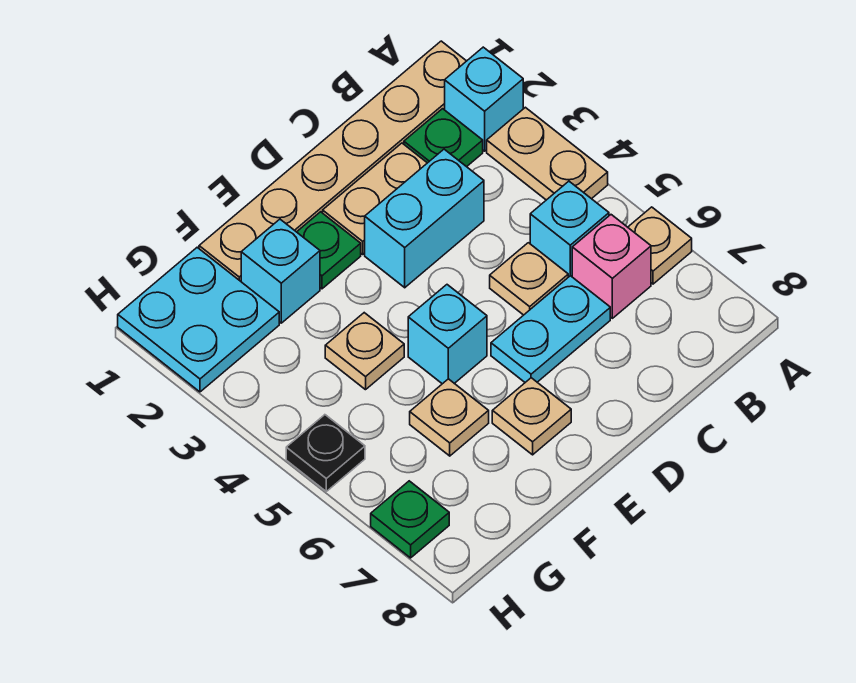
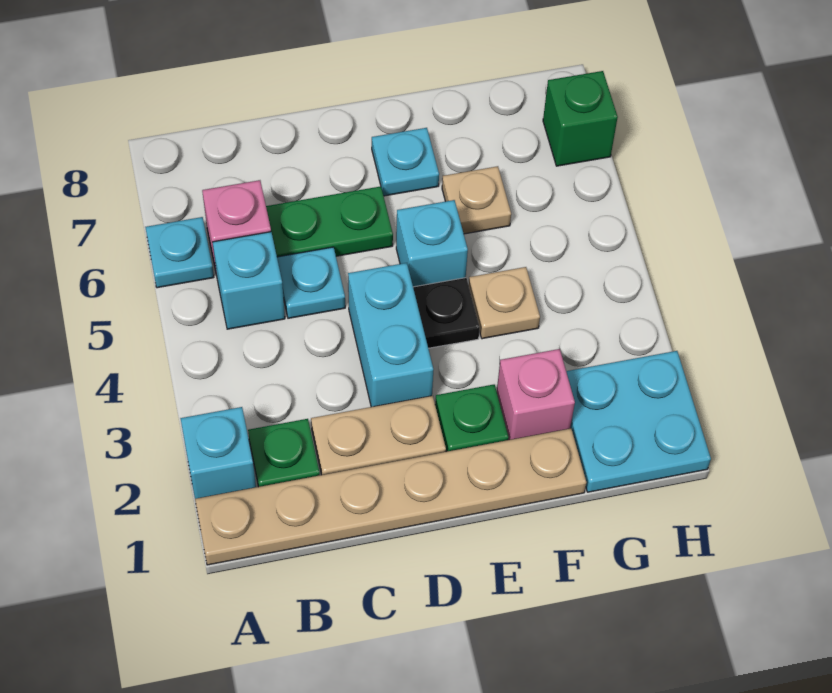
tan plate A3:A4 level 1 -> none
tan plate A6 level 1 -> cyan plate A6 level 1
cyan brick C3:D3 level 1 -> cyan brick D3:D4 level 1
tan plate C5 level 1 -> cyan plate C5 level 1
cyan plate C6:D6 level 1 -> green plate C6:D6 level 1
tan plate E7 level 1 -> cyan plate E7 level 1
cyan brick F2 level 1 -> pink brick F2 level 1
black plate H5 level 1 -> black plate E4 level 1
green plate H7 level 1 -> green brick H7 level 1

